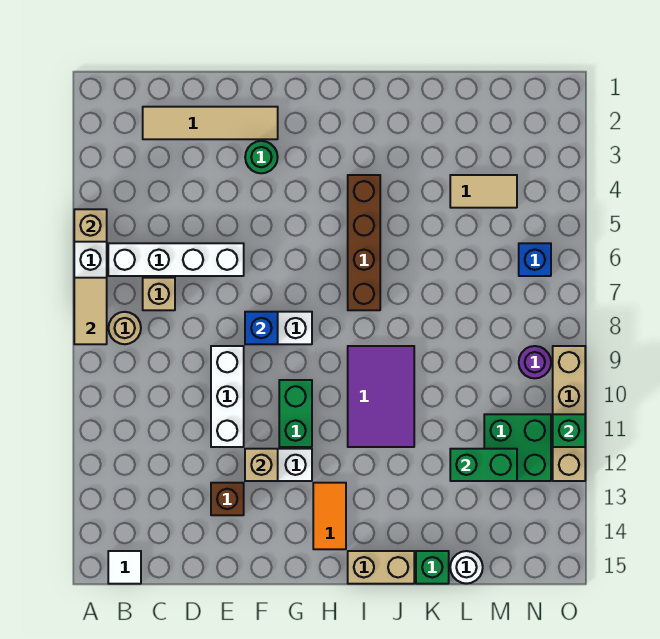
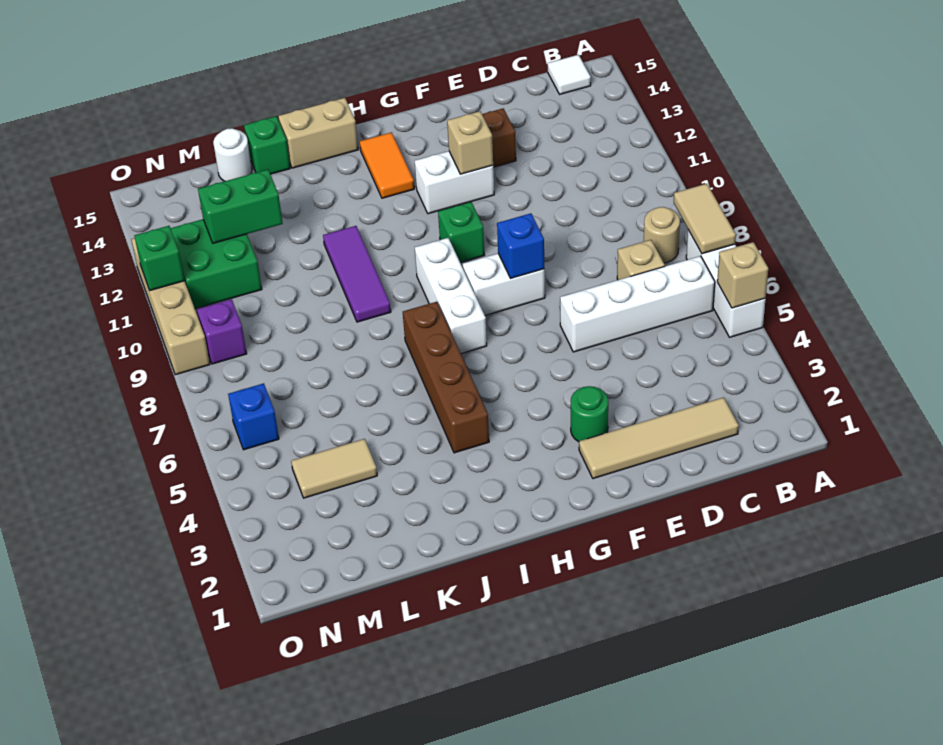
white brick E9:E11 level 1 -> white brick H7:H9 level 1
green brick G10:G11 level 1 -> green brick G10 level 1
purple tile I9:J11 level 1 -> purple tile J9:J11 level 1
purple round brick N9 level 1 -> purple brick N9 level 1

